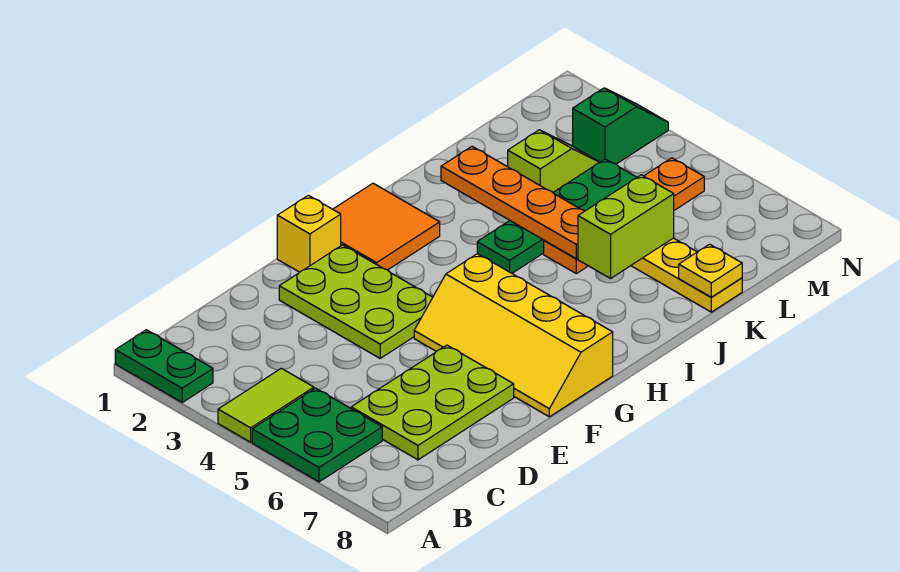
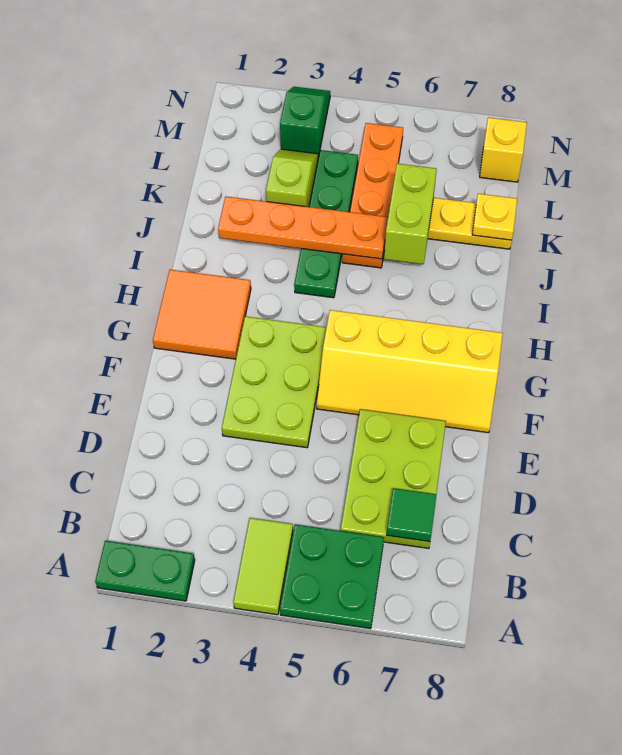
none -> green tile C7 level 2
lime plate E2:F4 level 1 -> lime plate E3:G4 level 1
yellow brick F1 level 1 -> yellow brick M8 level 1

